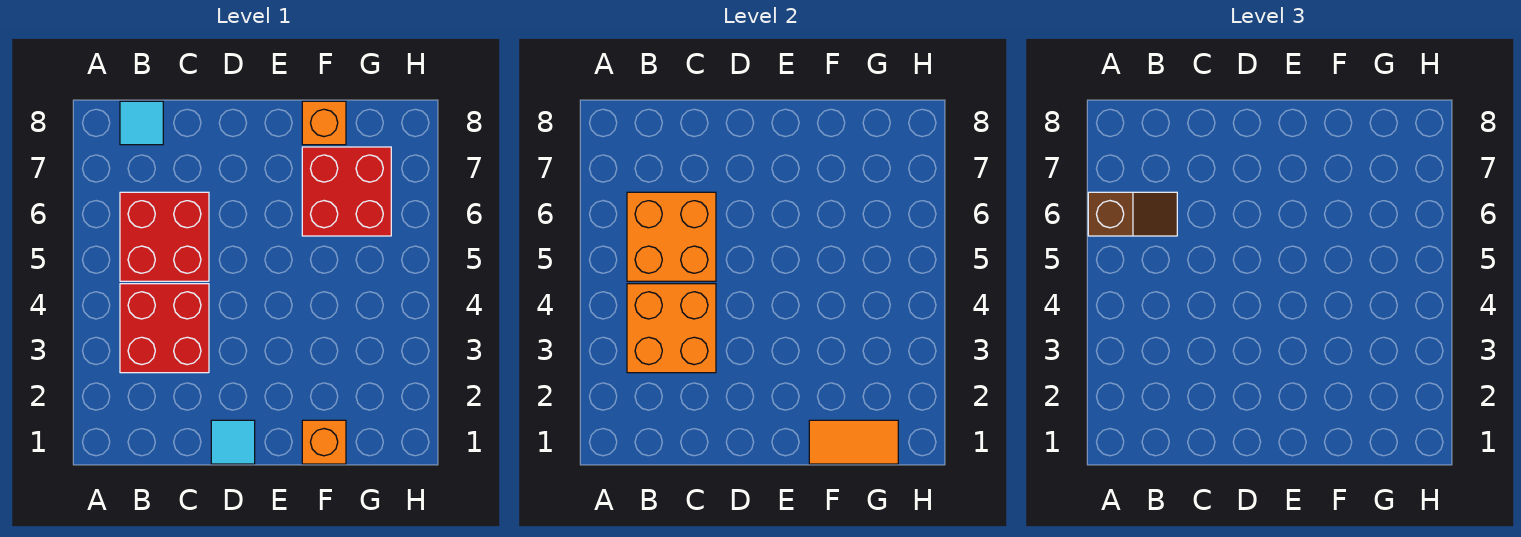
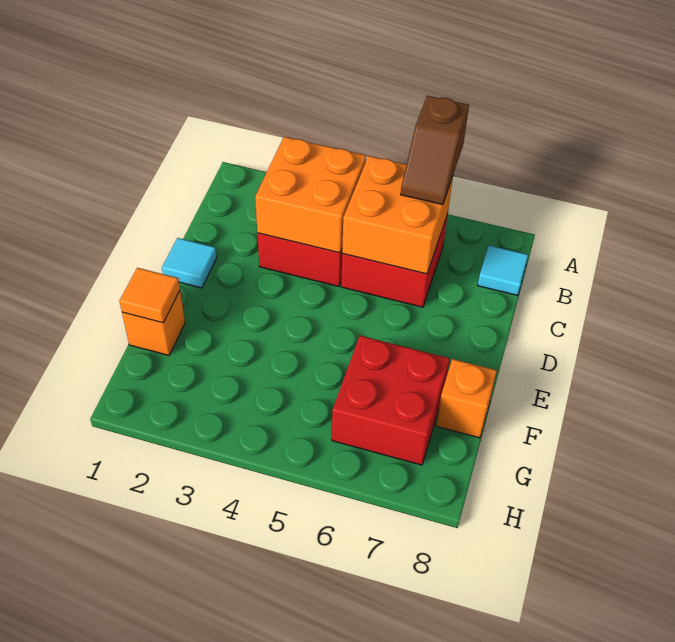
orange tile F1:G1 level 2 -> orange tile F1 level 2

